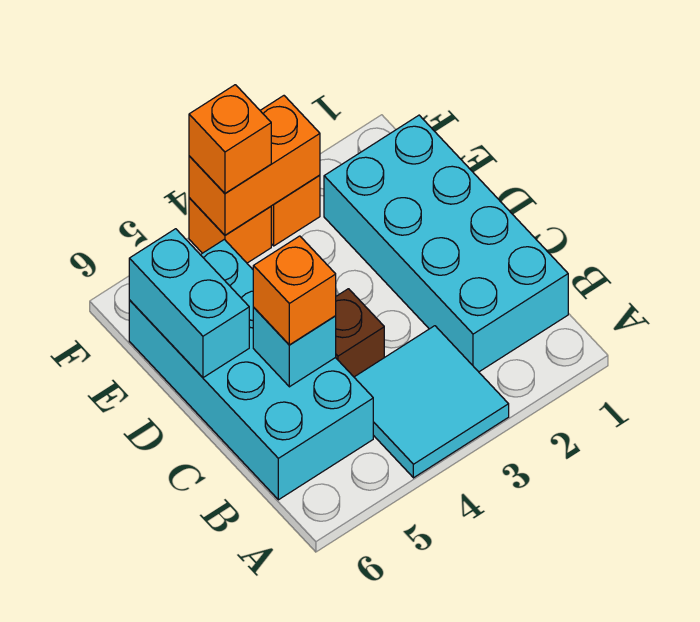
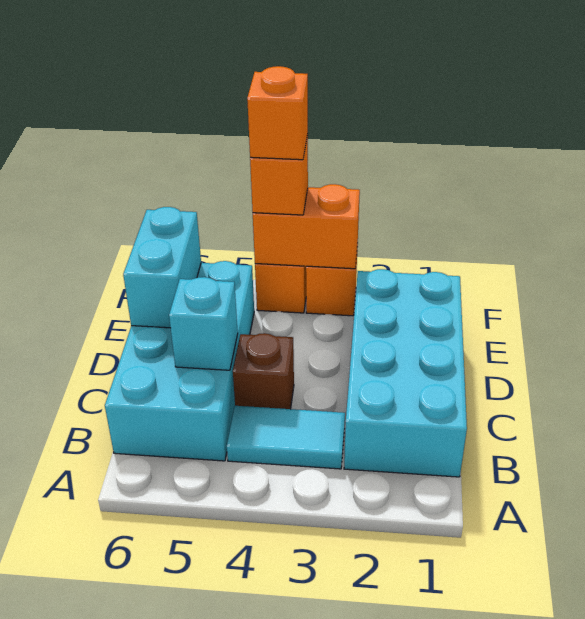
cyan tile A3:B4 level 1 -> cyan tile B3:B4 level 1
orange brick C5 level 3 -> orange brick F4 level 4

